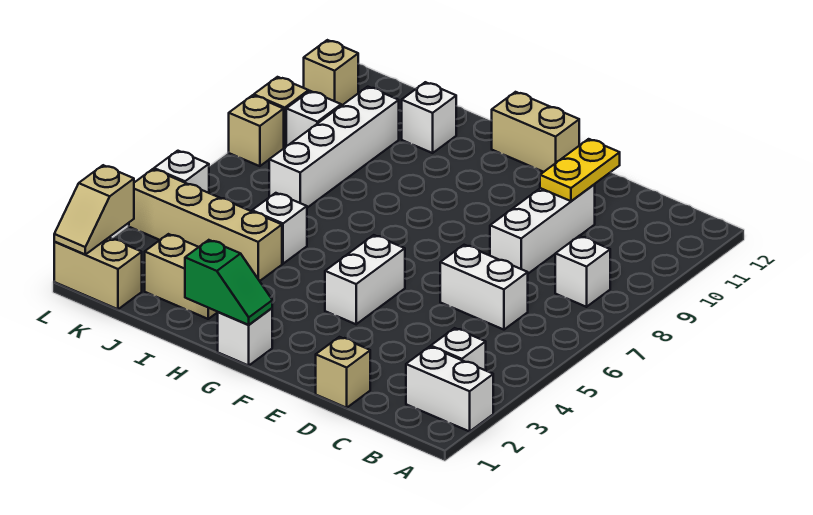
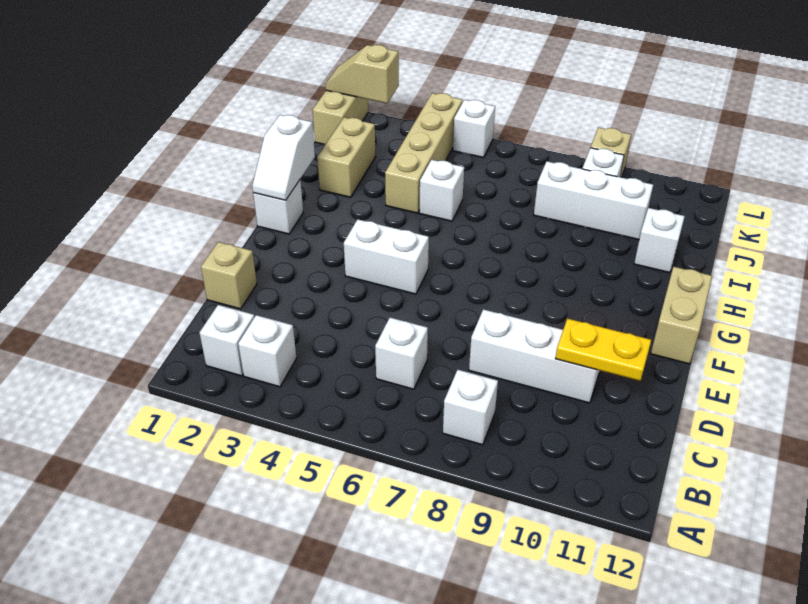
white brick A2:B2 level 1 -> white brick B2 level 1
white brick C6:D6 level 1 -> white brick C6 level 1
green slope G1:H1 level 2 top H -> white slope G1:H1 level 2 top H
white brick J7:J10 level 1 -> white brick J8:J10 level 1
tan brick L8 level 1 -> none
tan brick L11 level 1 -> none

